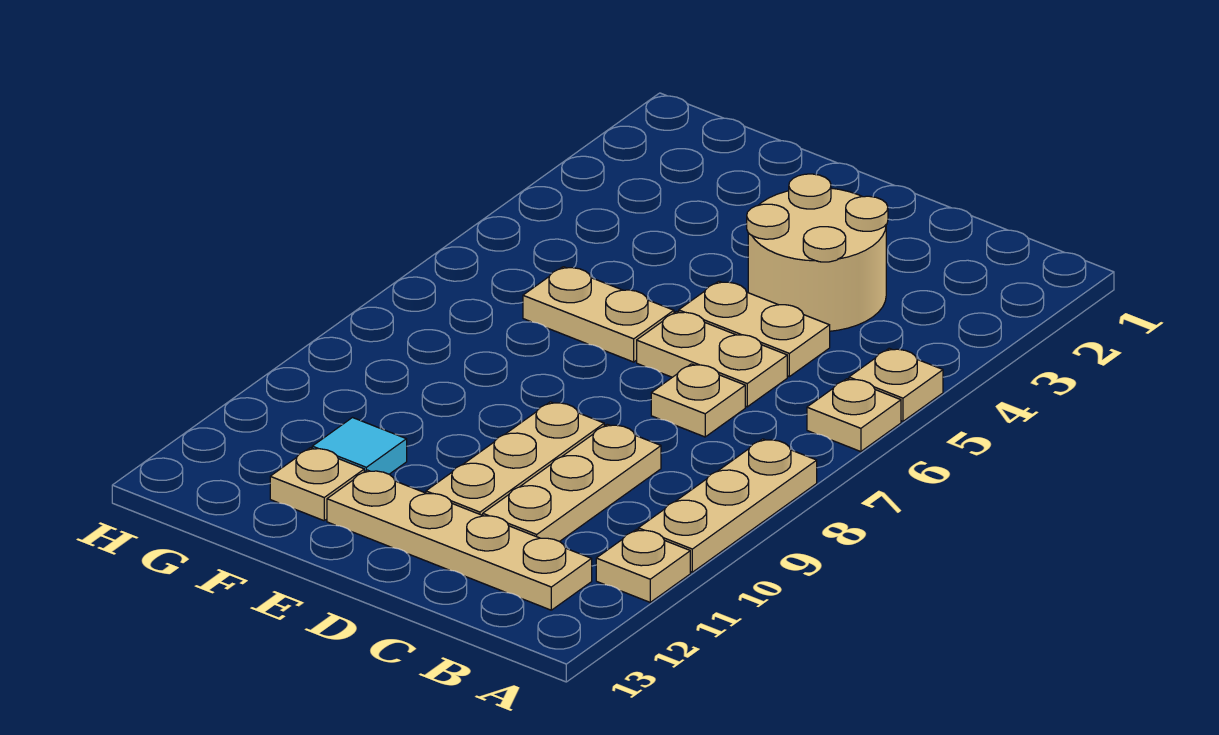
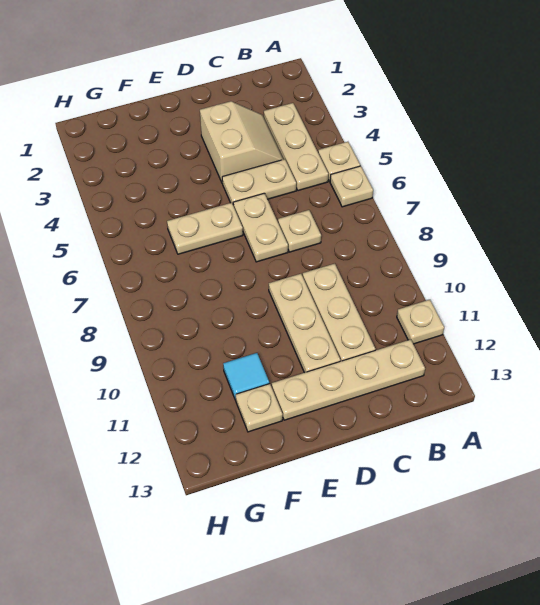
tan plate A8:A10 level 1 -> tan plate B3:B5 level 1
tan round brick C3:D4 level 1 -> tan slope C3:D4 level 1 top D
tan plate C6:D6 level 1 -> tan plate D6:D7 level 1

